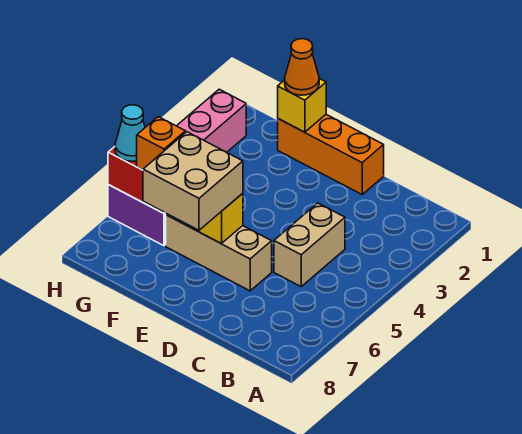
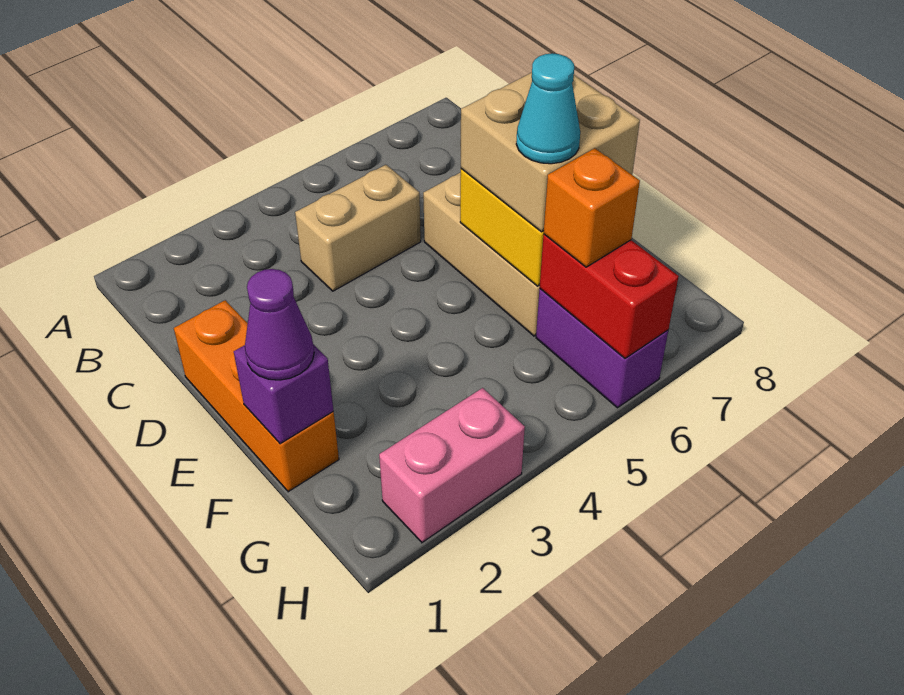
yellow brick F1 level 2 -> purple brick F1 level 2
orange cone F1 level 3 -> purple cone F1 level 3
cyan cone H6 level 3 -> cyan cone F6 level 4

